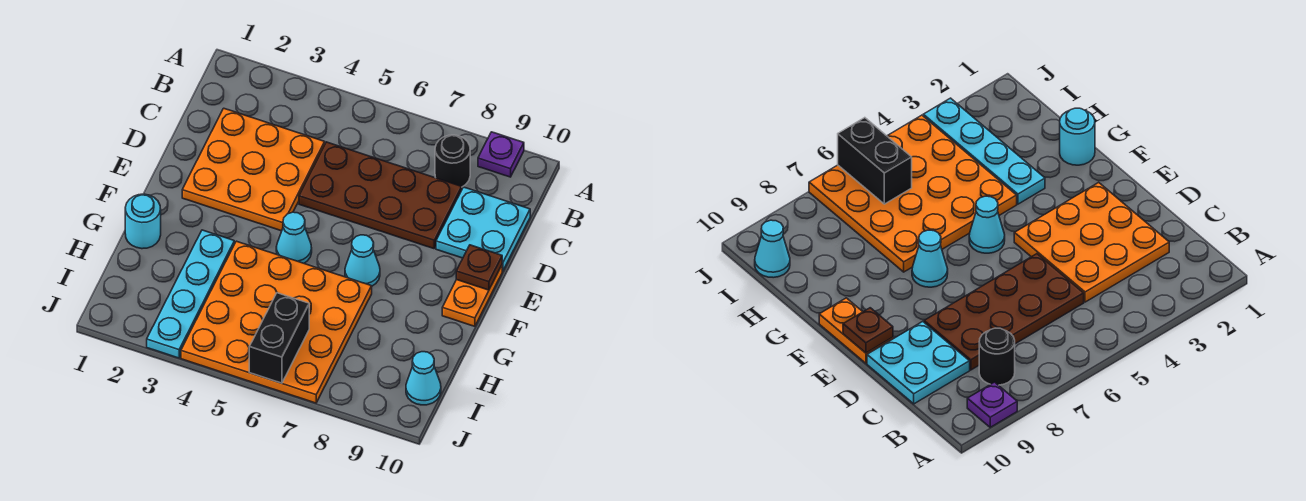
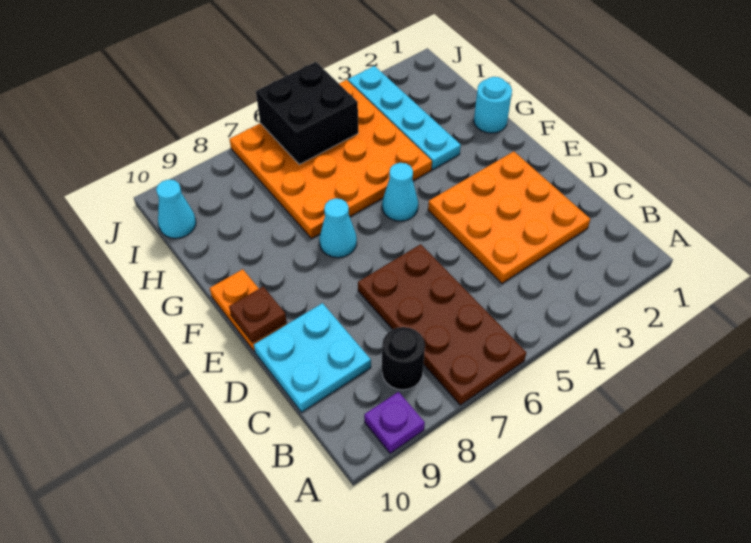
brown plate C5:D8 level 1 -> brown plate A6:D7 level 1
black brick I6:J6 level 2 -> black brick I5:J6 level 2

